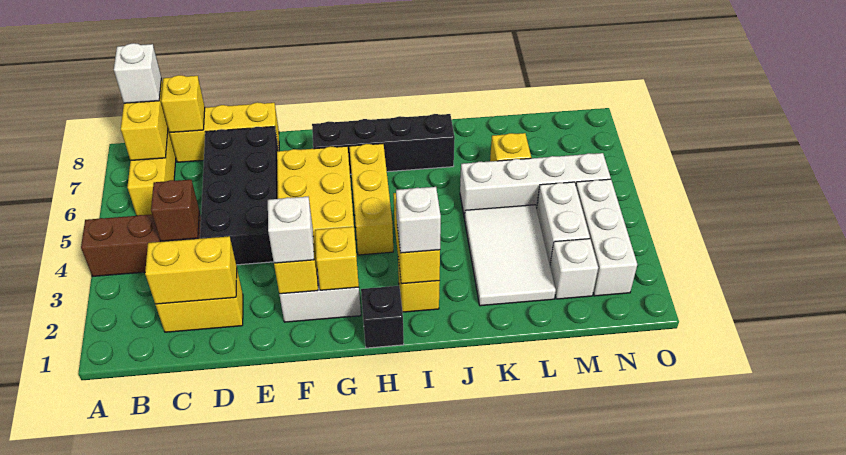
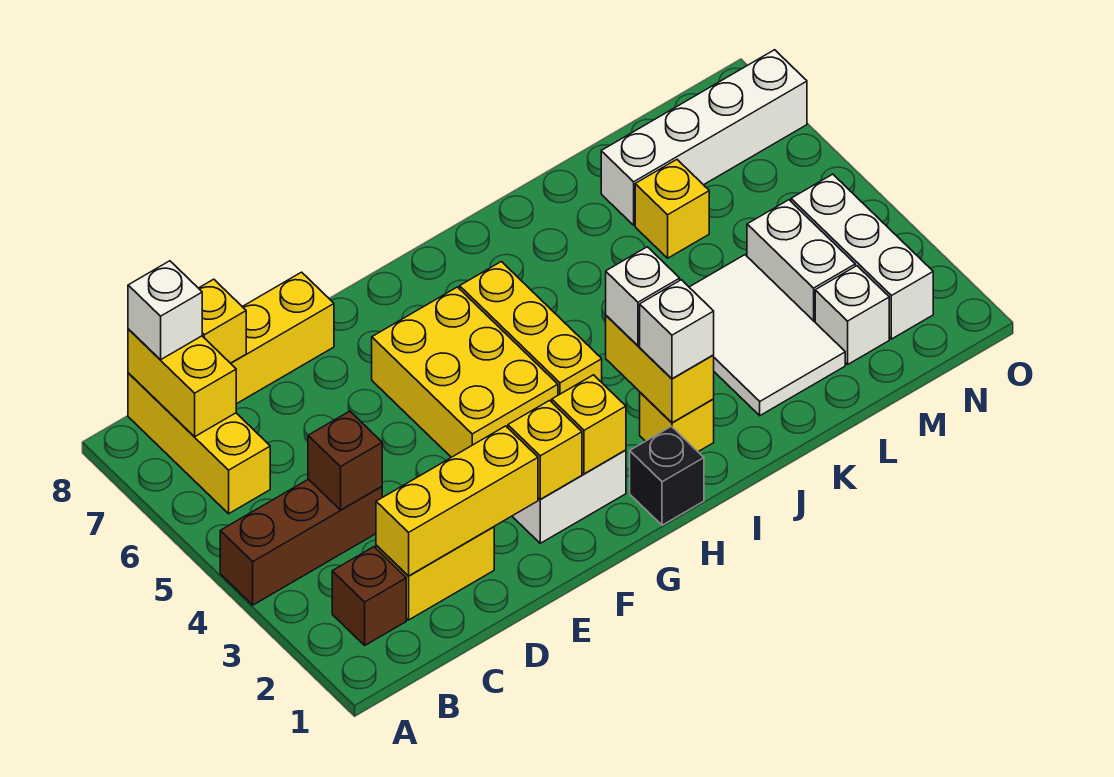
none -> brown brick B2 level 1
yellow brick C2:D2 level 2 -> yellow brick C2:E2 level 2
black brick D4:E7 level 1 -> none
white brick F2 level 3 -> white brick I3 level 3
black brick G7:J7 level 1 -> none
white brick K5:N5 level 1 -> white brick L7:O7 level 1

